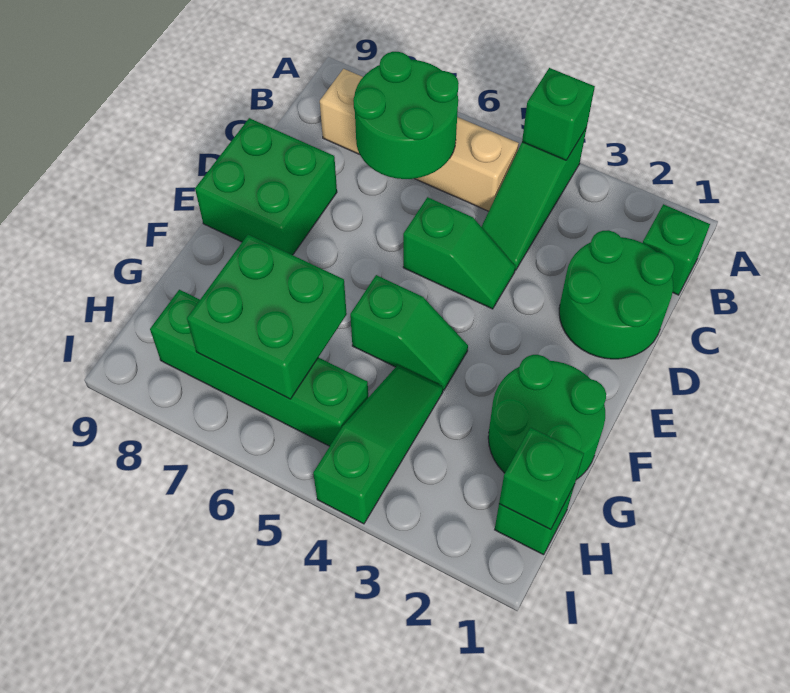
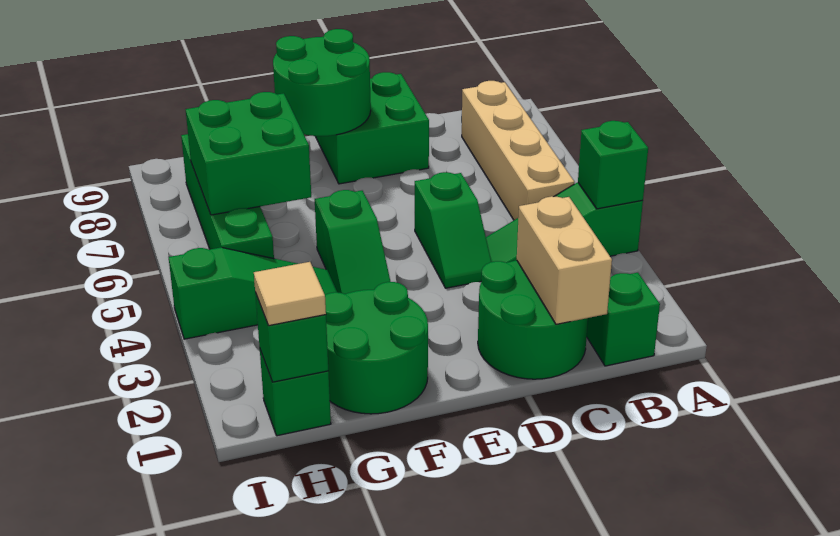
green round brick B6:C7 level 2 -> green round brick E8:F9 level 2
none -> tan brick C1:C2 level 2
none -> tan tile H1 level 3

